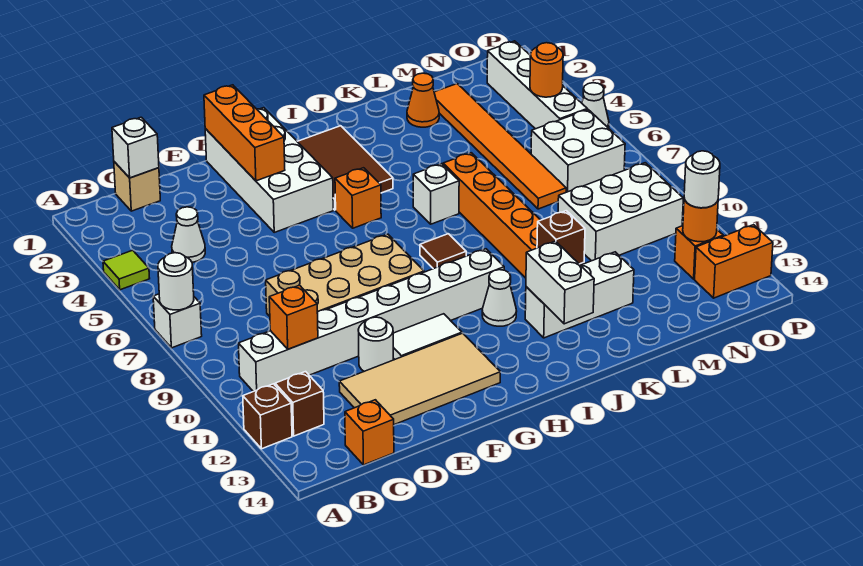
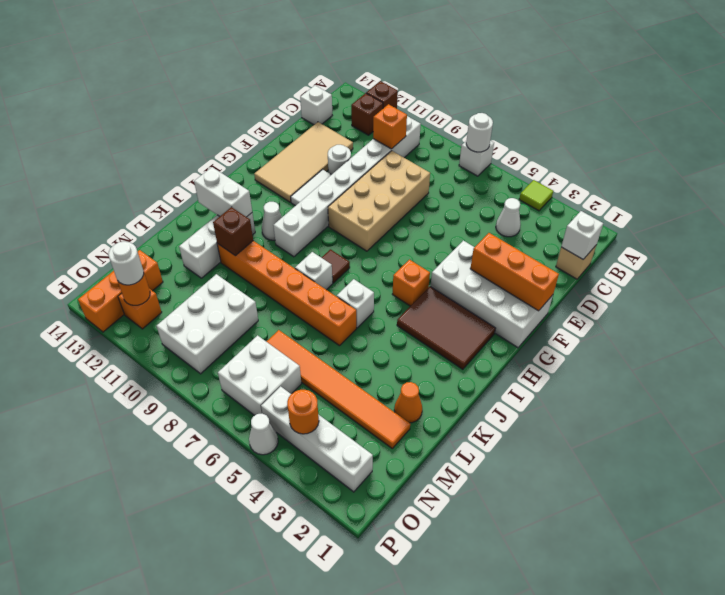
orange brick C14 level 1 -> white brick C14 level 1
none -> white brick J8 level 1
orange brick O13:P13 level 1 -> orange brick N13:P13 level 1

